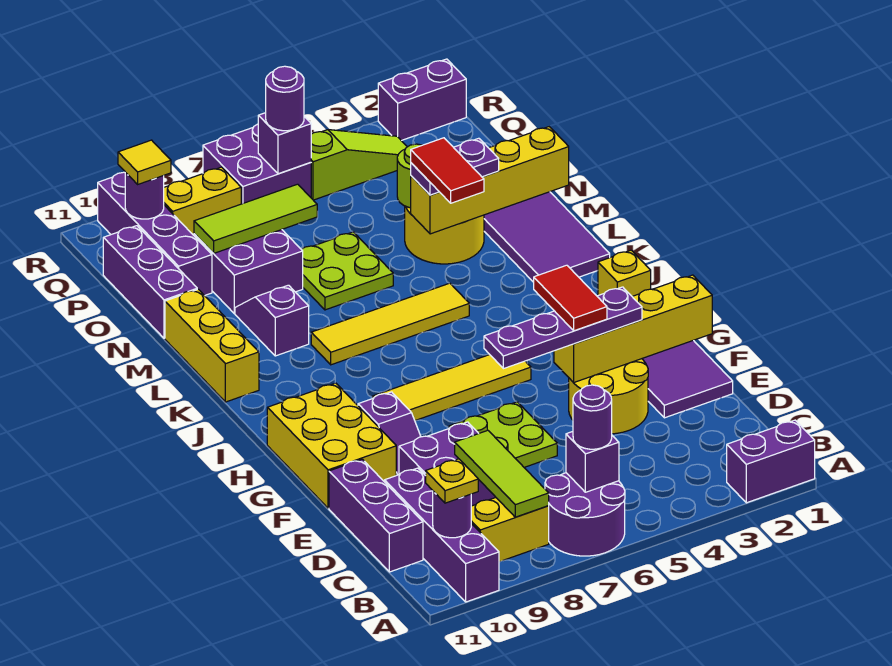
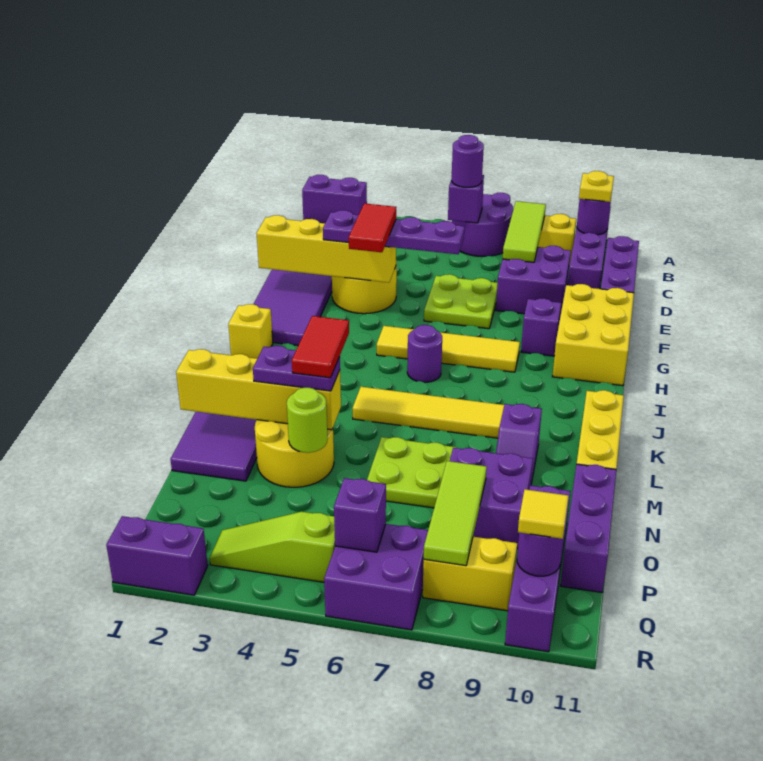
lime tile O7:O9 level 2 -> lime tile O8:Q8 level 2
purple round brick Q6 level 3 -> purple round brick I6 level 1

